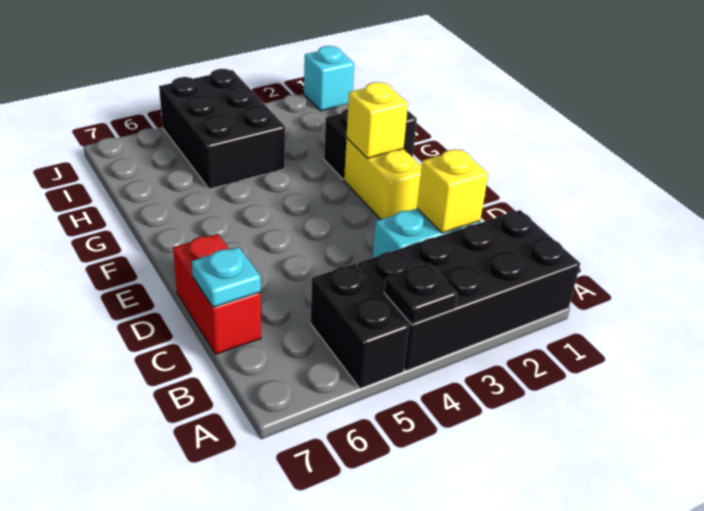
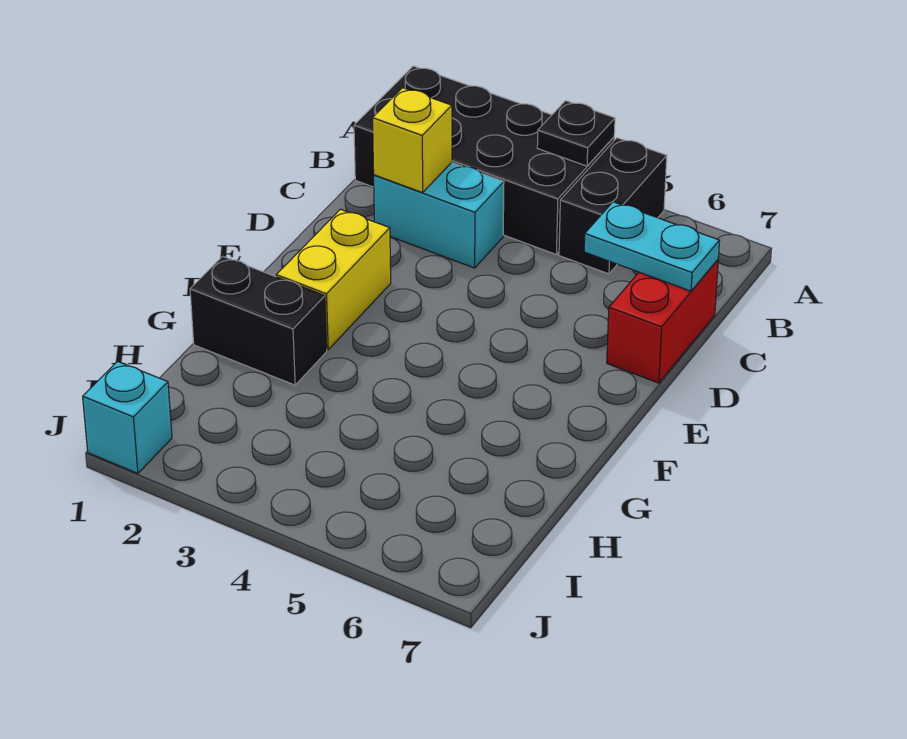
cyan plate C7 level 2 -> cyan plate C6:C7 level 2
yellow brick F2 level 2 -> none
black brick H4:J5 level 1 -> none

